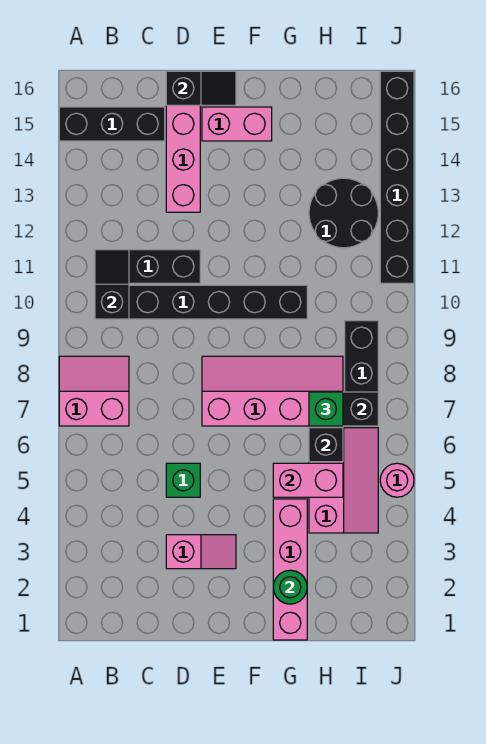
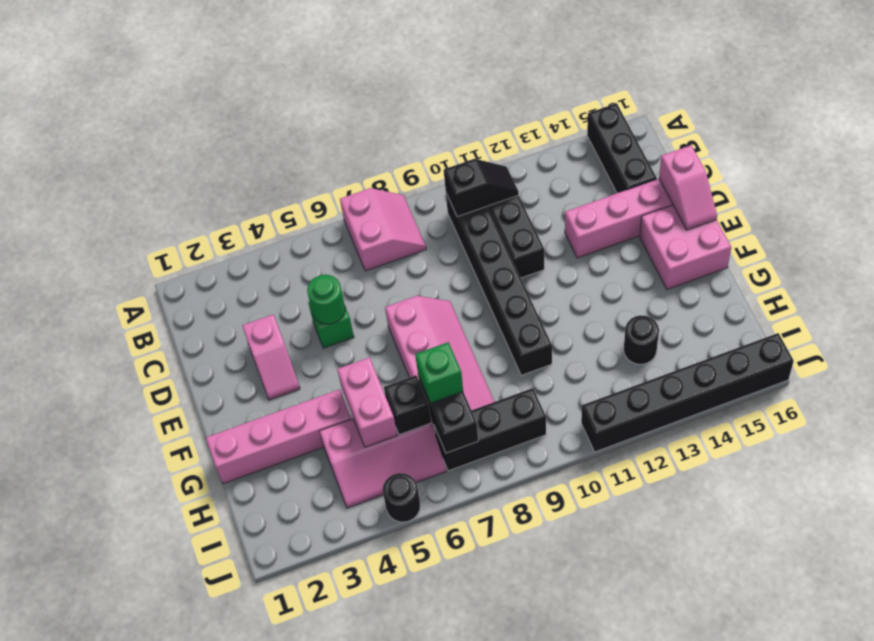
black slope D16:E16 level 2 top D -> pink slope D16:E16 level 2 top D
pink brick E15:F15 level 1 -> pink brick E15:F16 level 1
green round brick G2 level 2 -> green round brick D5 level 2
black round brick H12:I13 level 1 -> black round brick H13 level 1
pink round brick J5 level 1 -> black round brick J5 level 1

